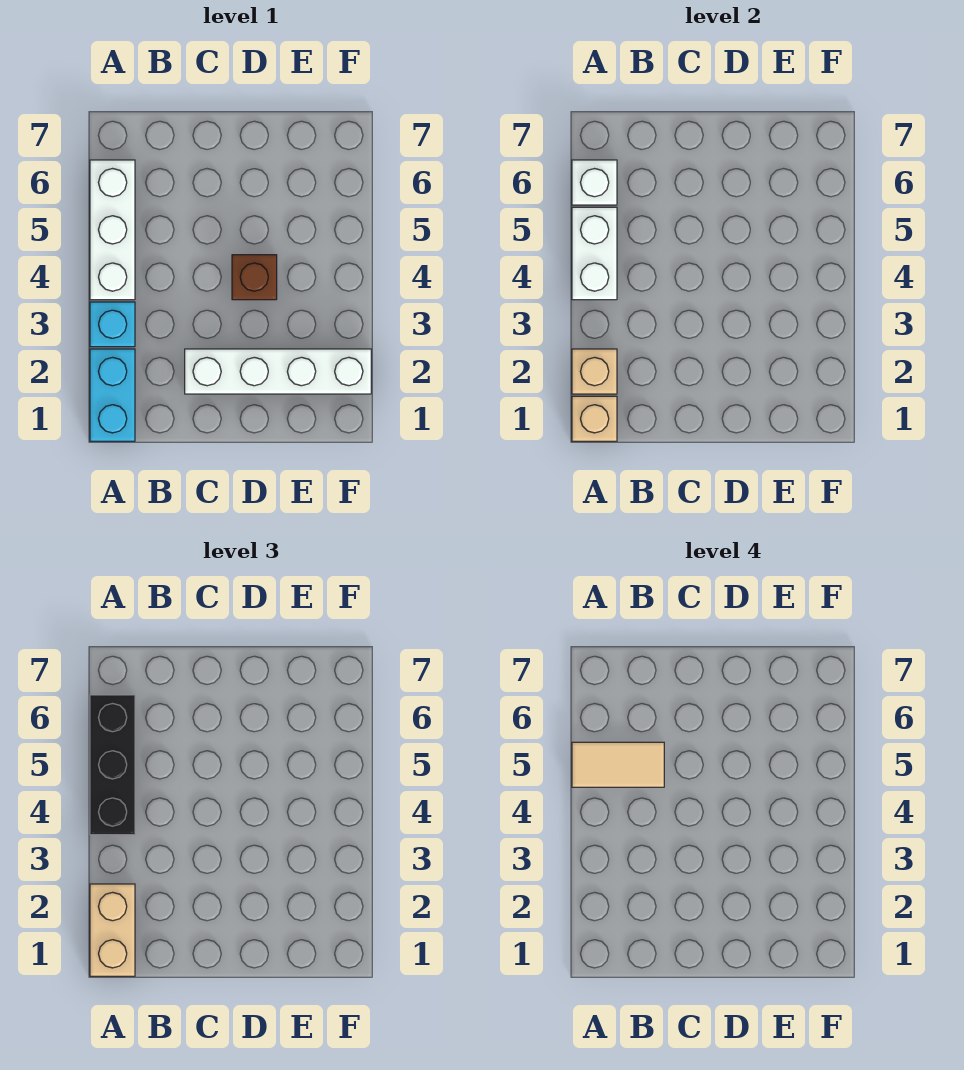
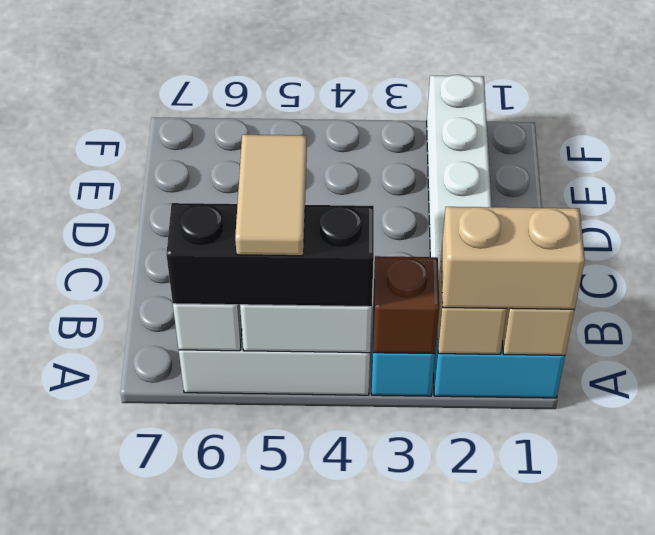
brown brick D4 level 1 -> brown brick A3 level 2

